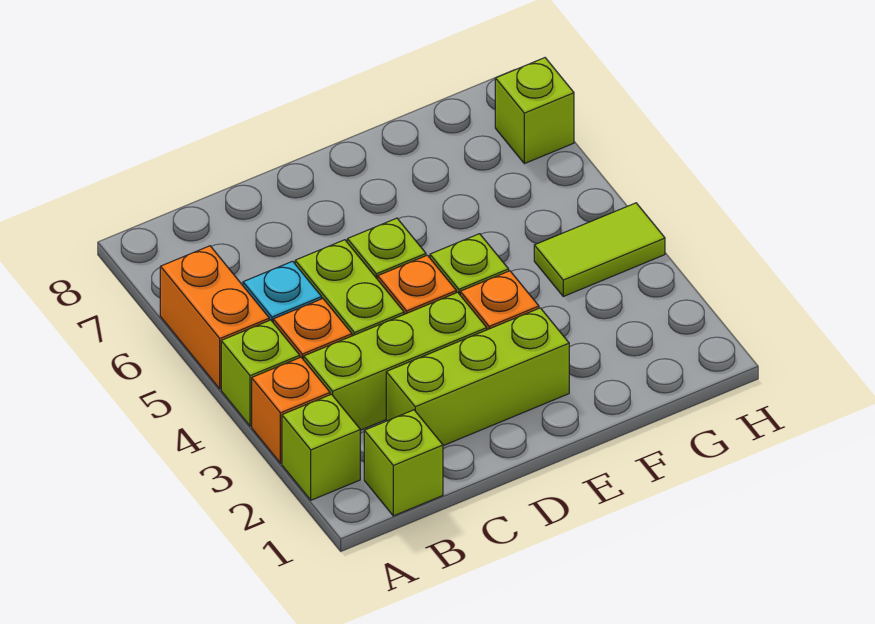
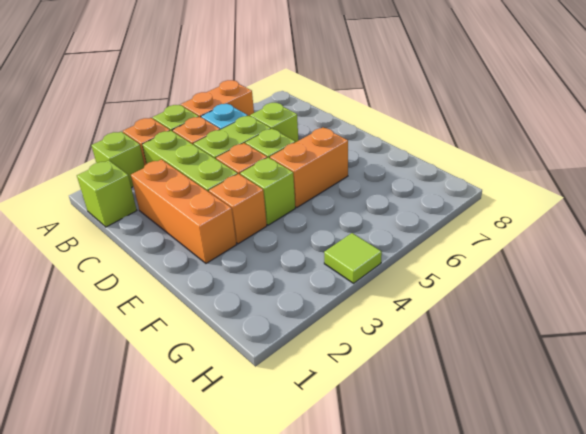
lime brick C2:E2 level 1 -> orange brick C2:E2 level 1
none -> orange brick E5:E6 level 1
lime tile G4:H4 level 1 -> lime tile H4 level 1
lime brick H7 level 1 -> lime brick C6 level 1

